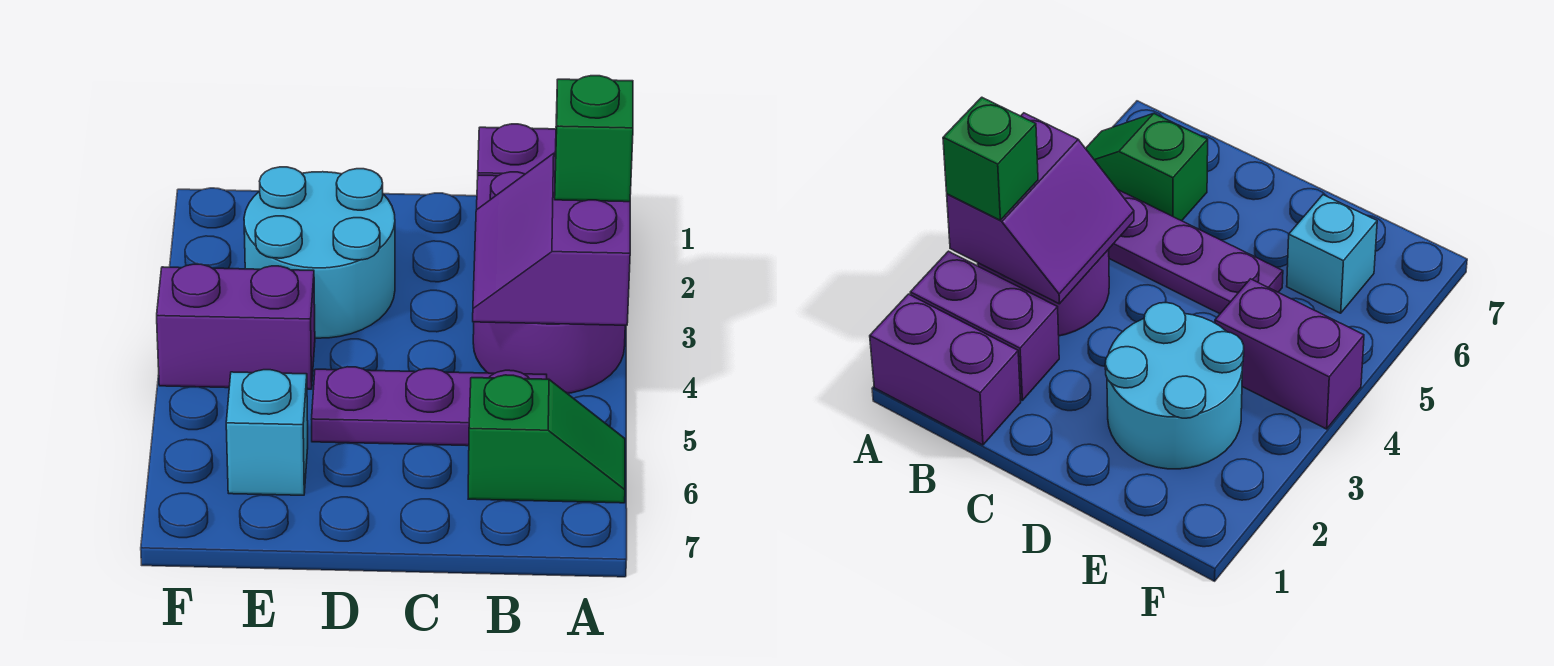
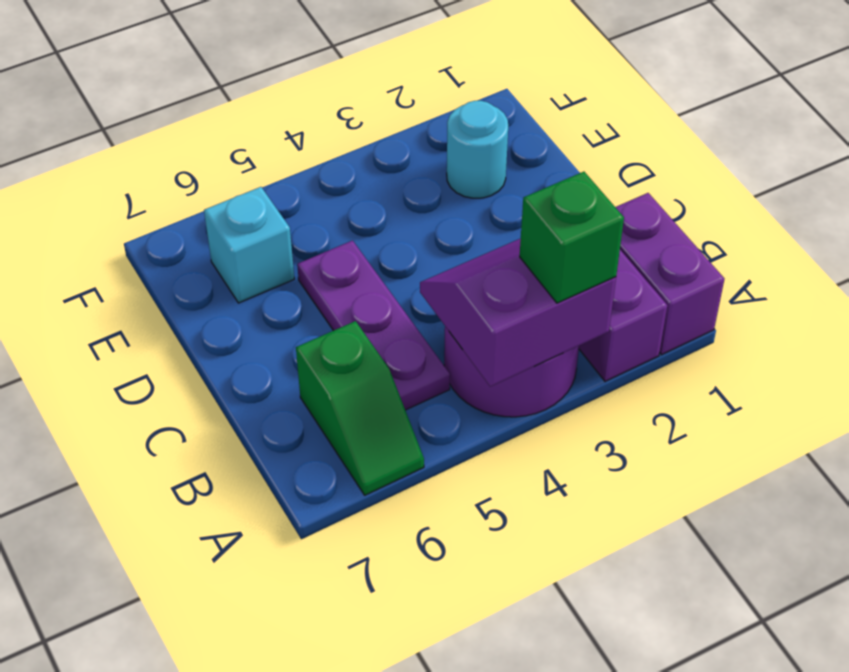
cyan round brick D2:E3 level 1 -> cyan round brick E2 level 1
purple brick E4:F4 level 1 -> none

